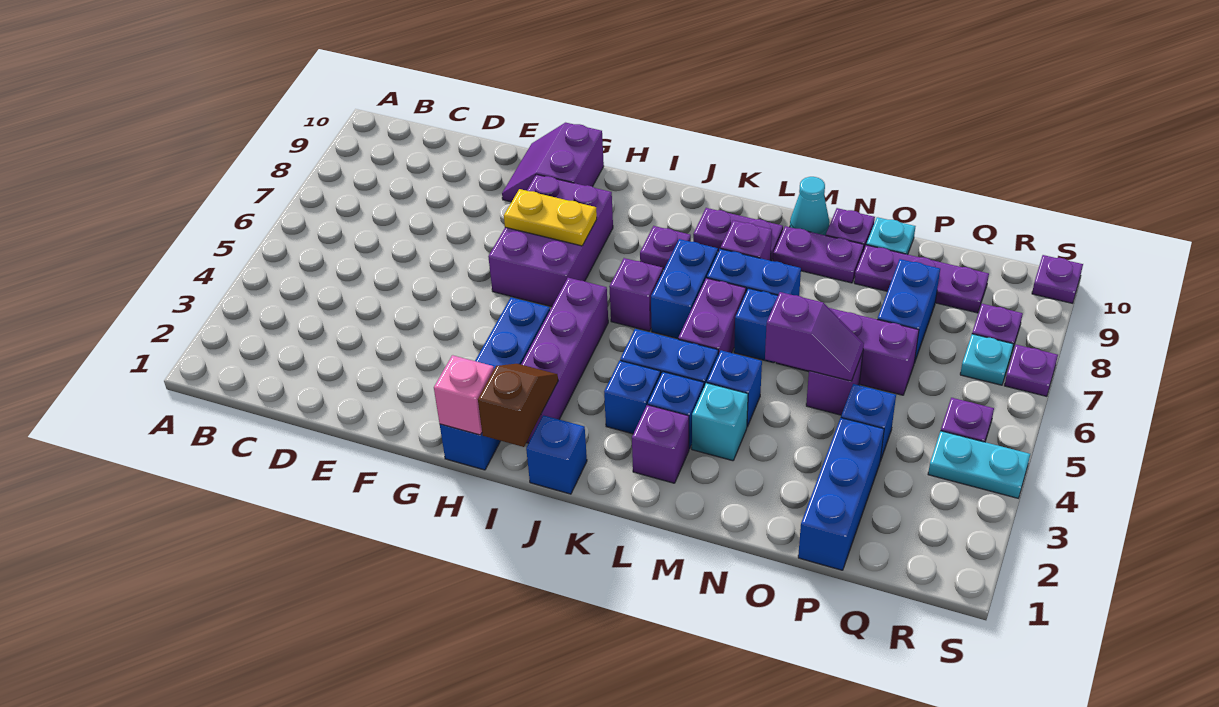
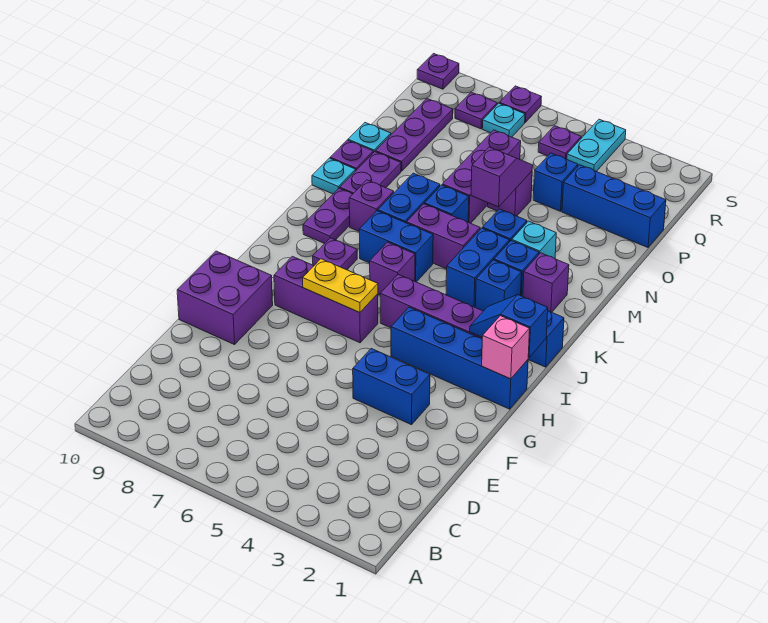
purple slope F9:G10 level 1 top G -> purple brick F9:G10 level 1
purple brick G6:H8 level 1 -> purple brick H6:H8 level 1
yellow plate G7:H7 level 2 -> yellow plate H6:H7 level 2
brown slope I1:I2 level 2 top 1 -> blue slope I1:I2 level 2 top 1
cyan cone M10 level 1 -> cyan plate M10 level 1
blue brick P7:P8 level 1 -> blue brick F3:F4 level 1

